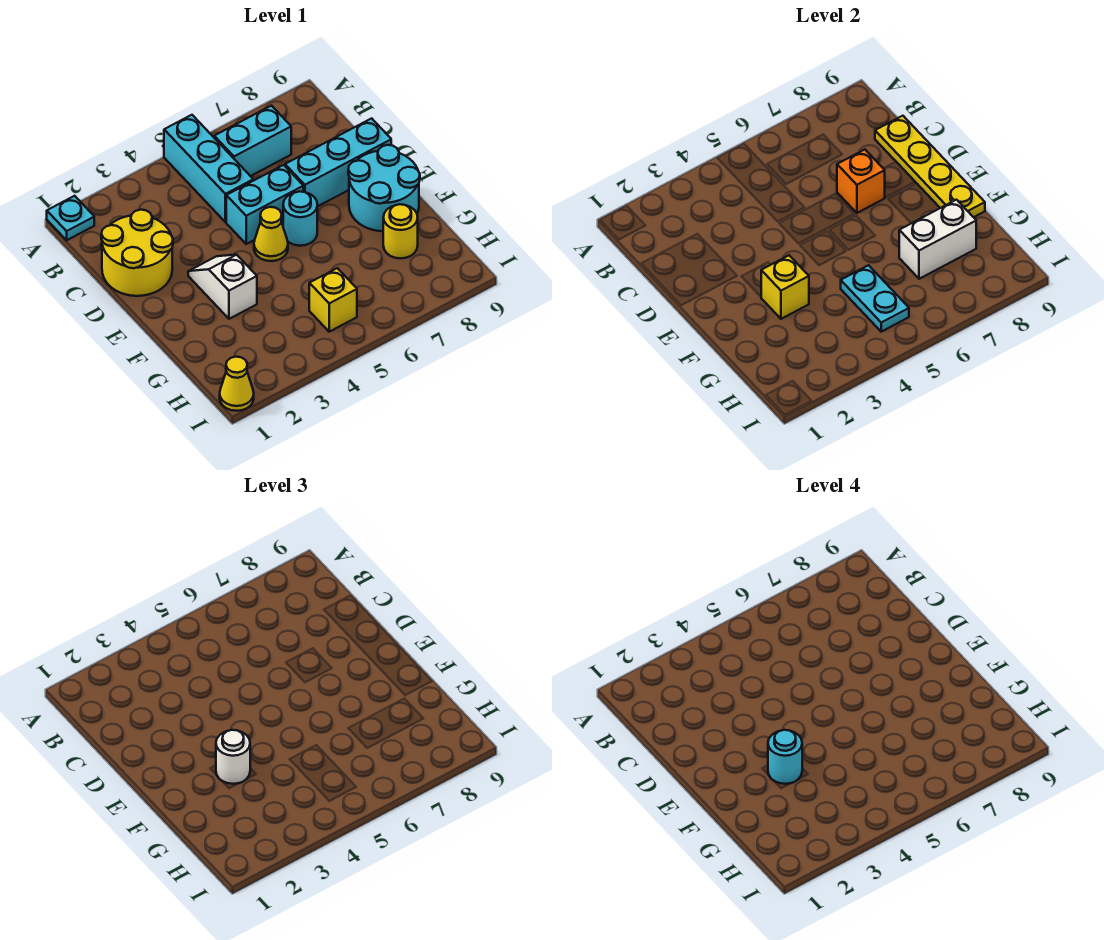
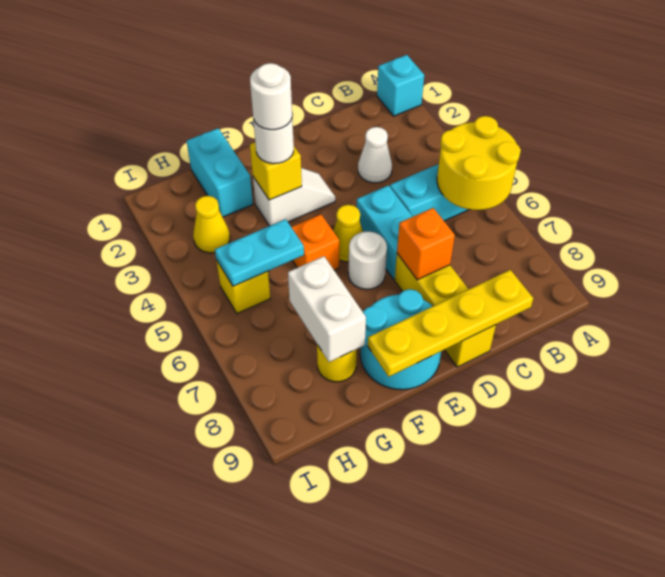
cyan plate A1 level 1 -> cyan brick A1 level 1
cyan brick B6:B7 level 1 -> cyan brick G1:G2 level 1
yellow round brick C1:D2 level 1 -> yellow round brick A5:B6 level 2
none -> white cone C3 level 1
cyan brick D7:D9 level 1 -> yellow brick D7:D9 level 1
cyan round brick E6 level 1 -> white round brick E6 level 1
cyan round brick F3 level 4 -> white round brick F3 level 4
none -> orange brick F5 level 1
yellow cone I1 level 1 -> yellow cone H3 level 1

